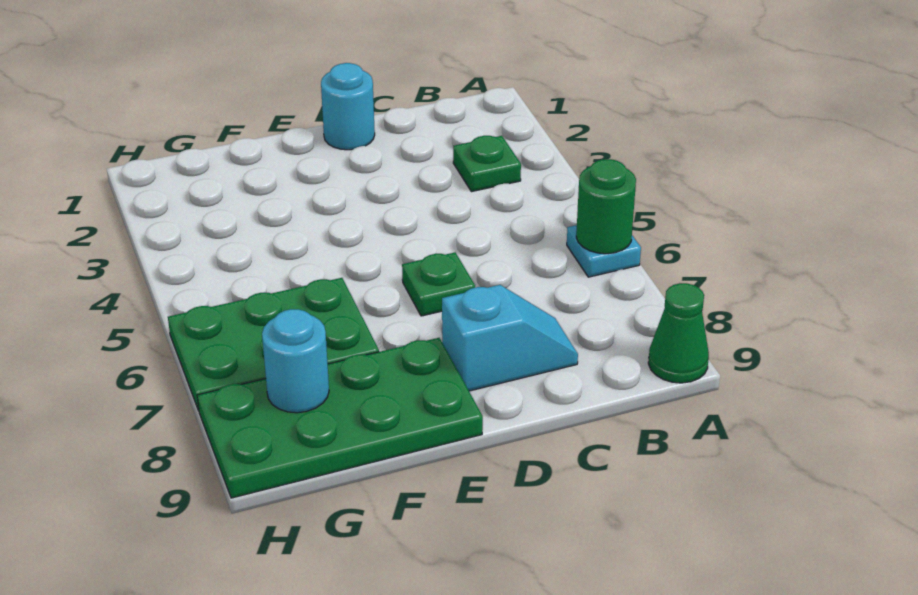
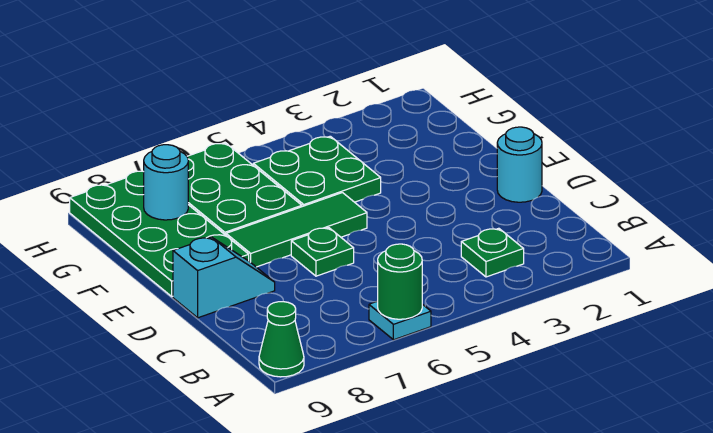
cyan slope C8:D8 level 1 top D -> cyan slope D8:D9 level 1 top 9
none -> green tile E5:E7 level 1
none -> green plate F4:G5 level 1

